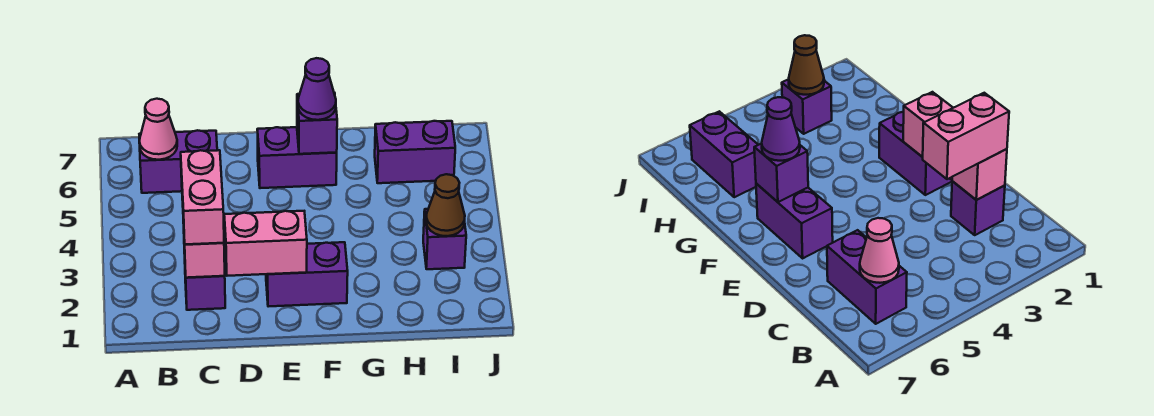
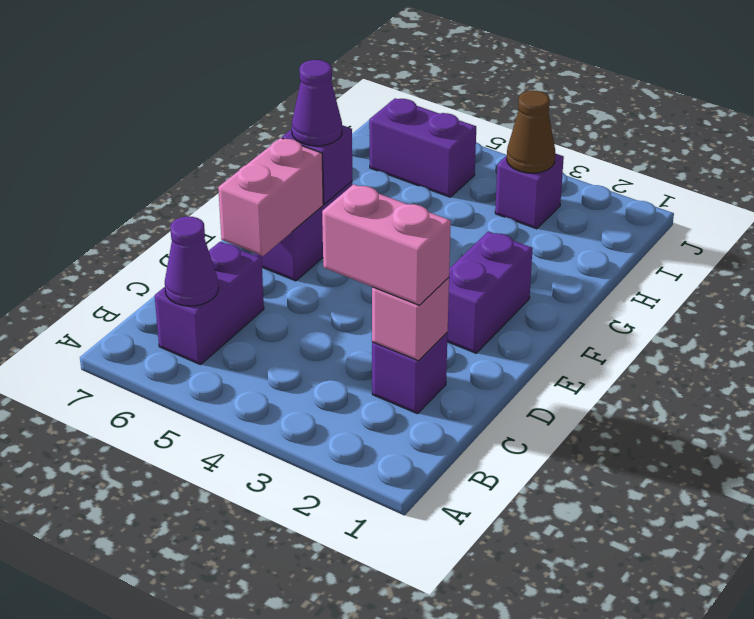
pink cone B6 level 2 -> purple cone B6 level 2
pink brick D2:E2 level 2 -> pink brick D6:E6 level 2
purple brick H6:I6 level 1 -> purple brick I5:I6 level 1

